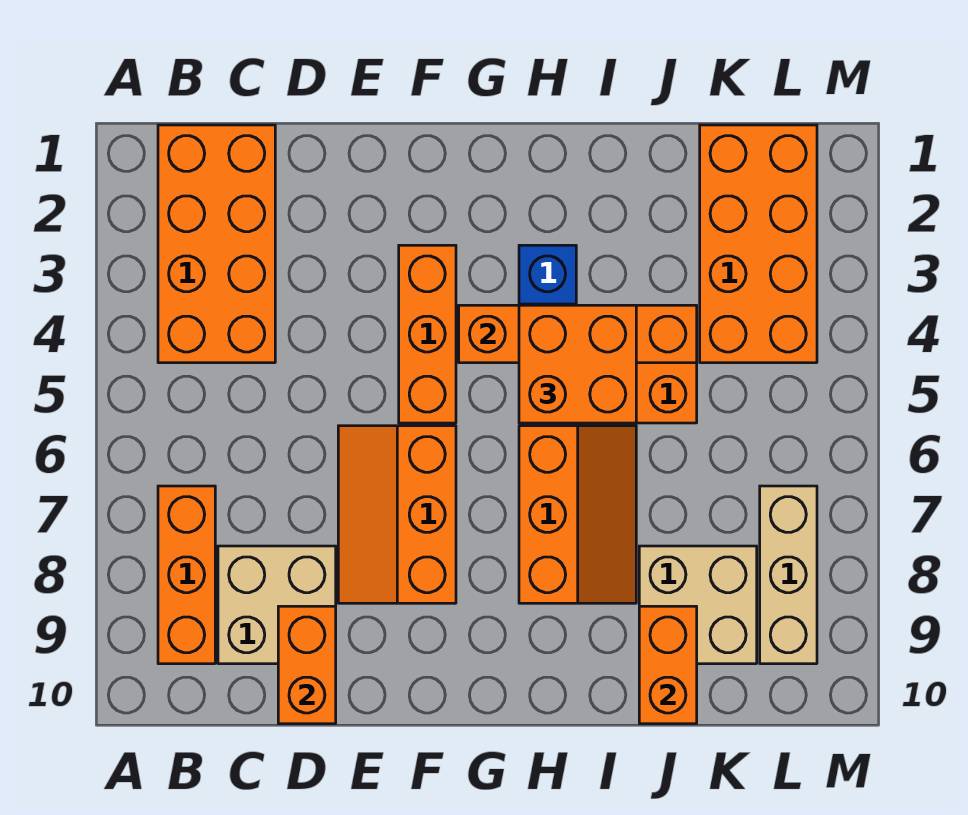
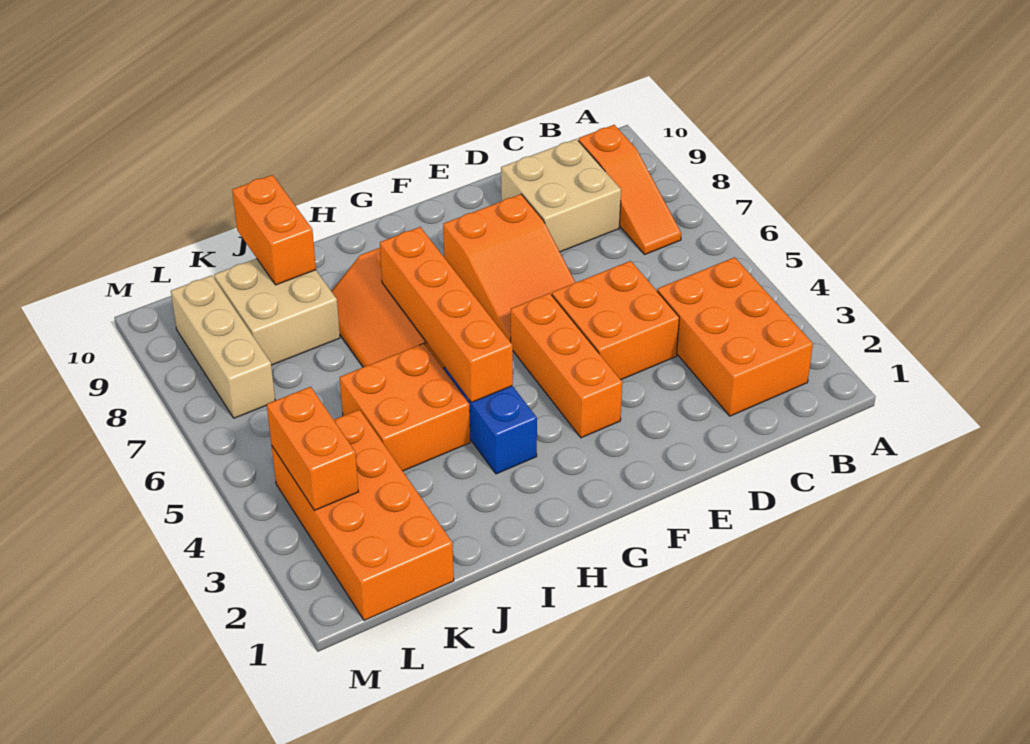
orange brick B1:C4 level 1 -> orange brick B2:C4 level 1
orange brick B7:B9 level 1 -> orange slope B7:B9 level 1 top 9
orange brick D9:D10 level 2 -> orange brick L3:L4 level 2
orange slope E6:F8 level 1 top F -> orange slope E6:F8 level 1 top 8
orange brick G4:J4 level 2 -> orange brick H4:H7 level 2
orange brick H4:I5 level 3 -> orange brick D4:E5 level 1

